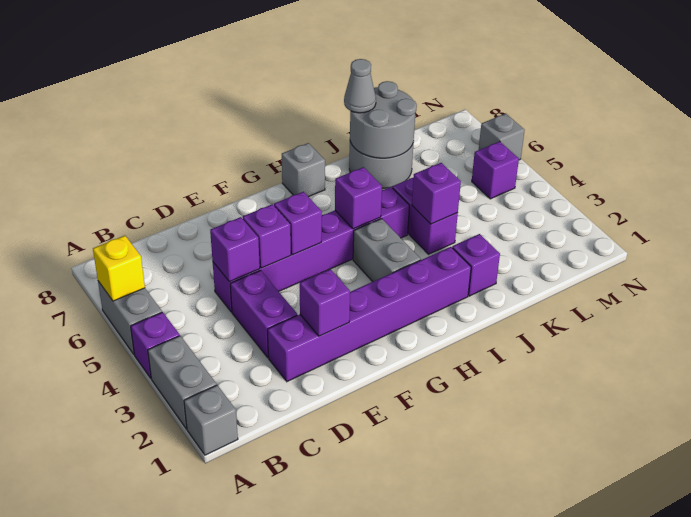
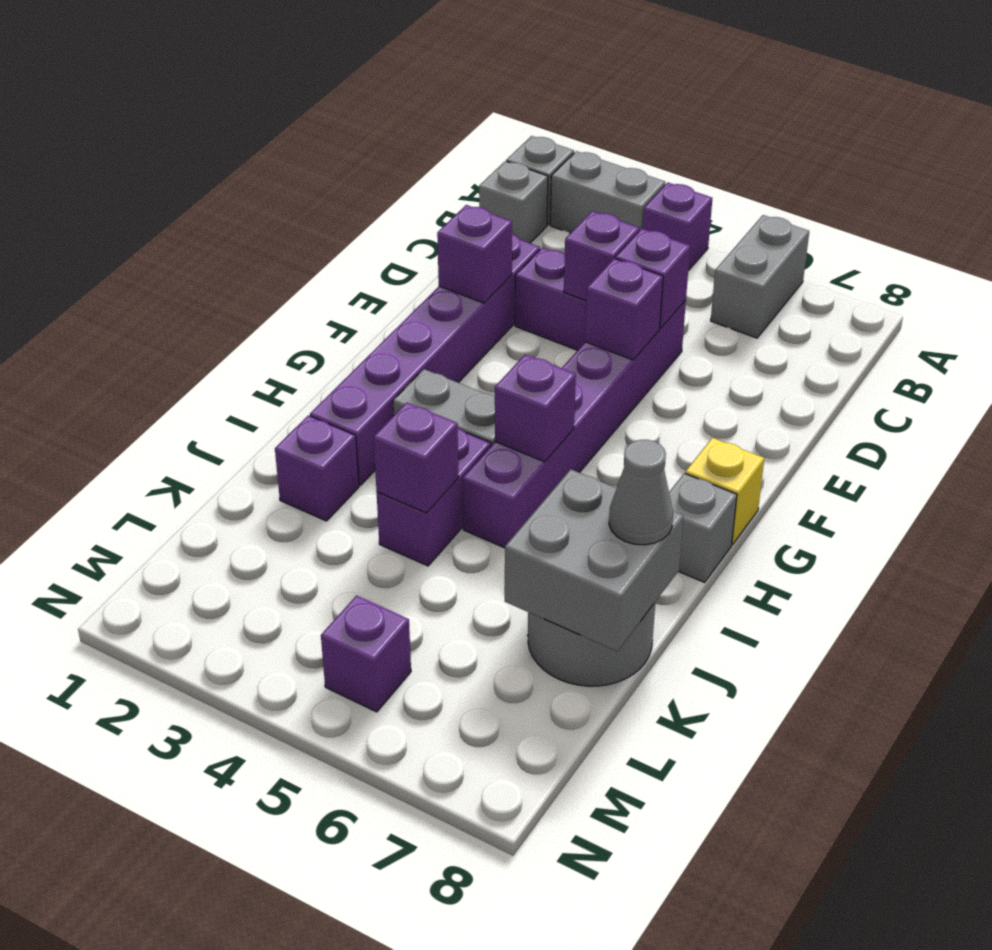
grey brick A5:A6 level 1 -> grey brick A6:B6 level 1
yellow brick A6 level 2 -> yellow brick G8 level 1
purple brick F5 level 2 -> purple brick D4 level 2
purple brick J4:J5 level 1 -> purple brick I4:J4 level 1
grey round brick J7:K8 level 2 -> grey brick J7:K8 level 2
grey brick N6 level 1 -> grey brick B1 level 1

